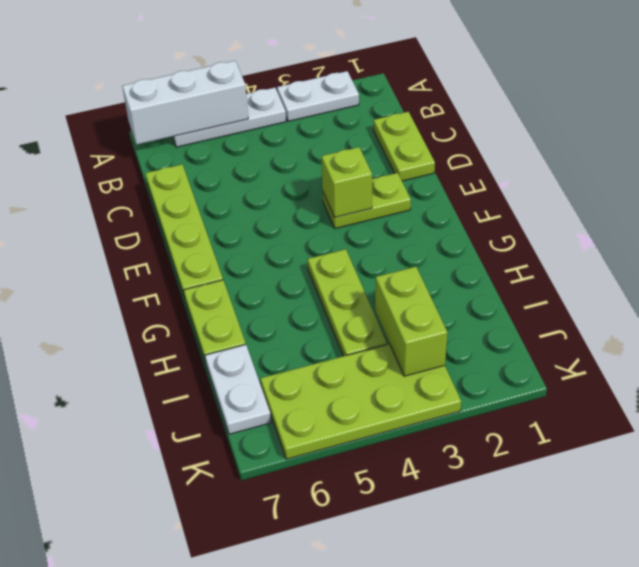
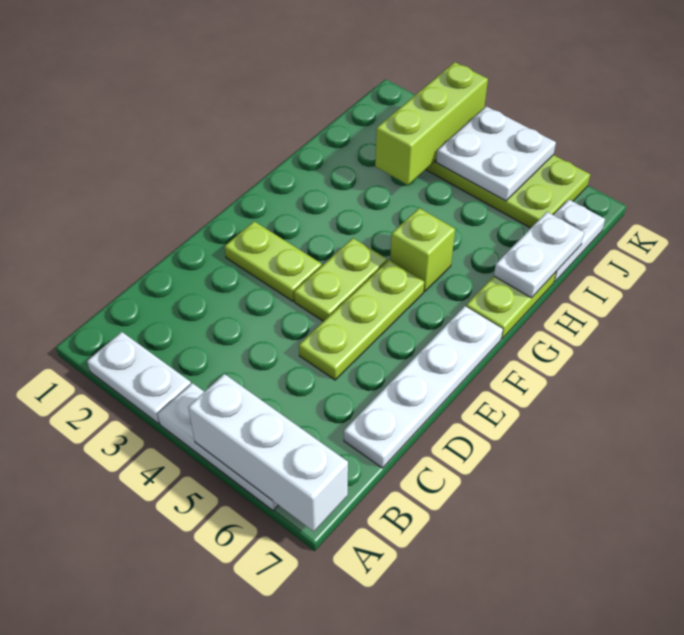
lime plate C1:D1 level 1 -> lime plate E4:F4 level 1
lime plate C7:F7 level 1 -> white plate C7:F7 level 1
lime brick E3 level 2 -> lime brick G5 level 1
lime plate G4:I4 level 1 -> lime plate D5:F5 level 1
none -> white plate H7:I7 level 2
lime brick I3:J3 level 2 -> lime brick I3:K3 level 2
none -> white plate J4:K5 level 2

